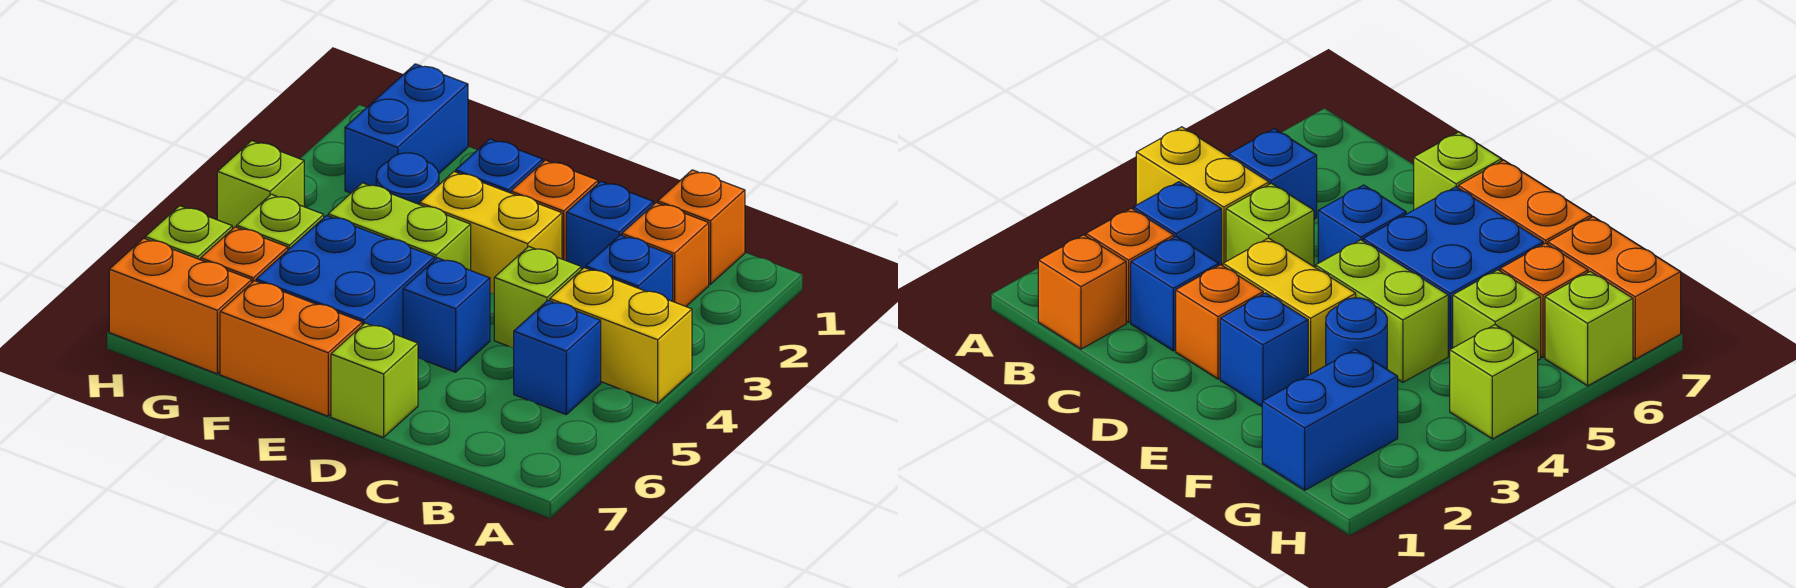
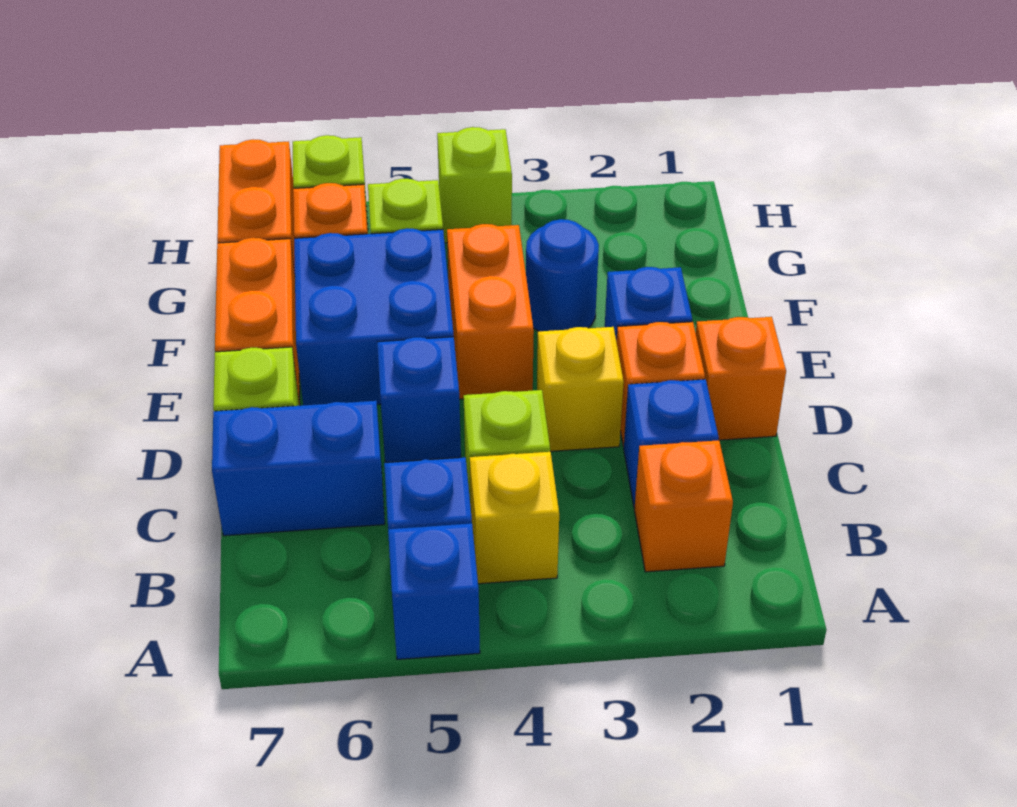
yellow brick A4:B4 level 1 -> yellow brick B4 level 1
orange brick B1 level 1 -> orange brick D1 level 1
blue brick B3 level 1 -> blue brick A5 level 1
yellow brick D3:E3 level 1 -> yellow brick D3 level 1
lime brick E4:F4 level 1 -> orange brick E4:F4 level 1
blue brick G1:G2 level 1 -> blue brick C6:C7 level 1

